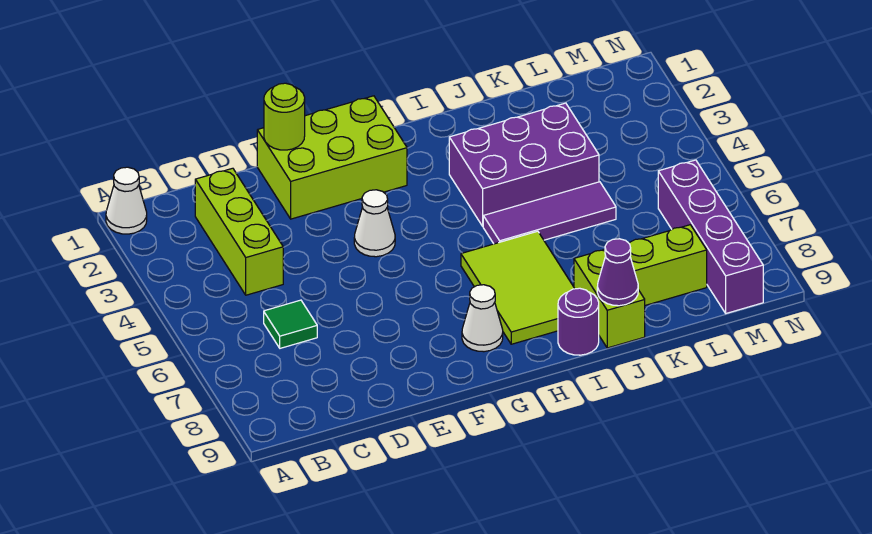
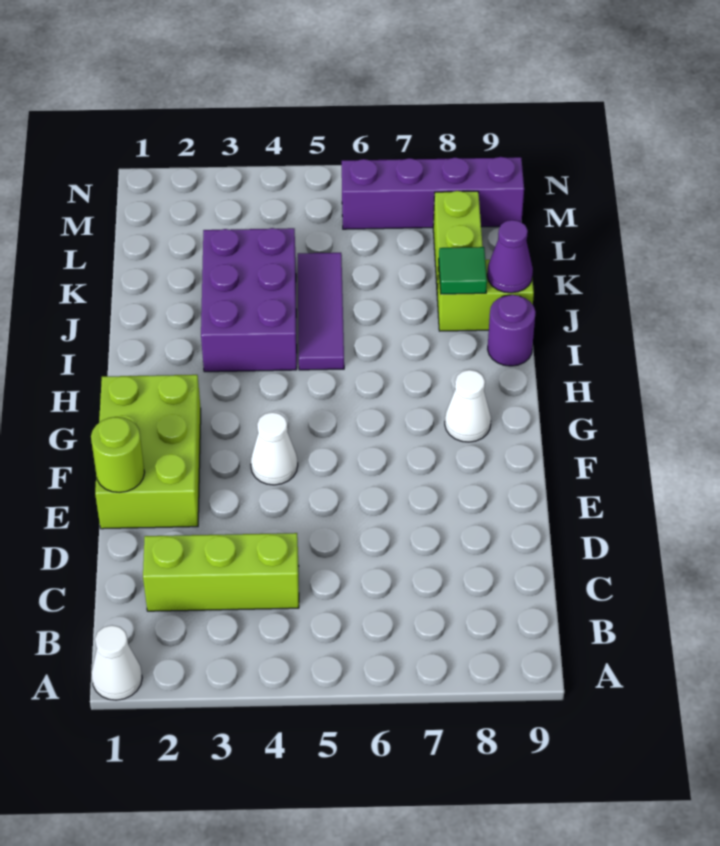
green tile C6 level 1 -> green tile J8 level 2
lime tile H6:I8 level 1 -> none

